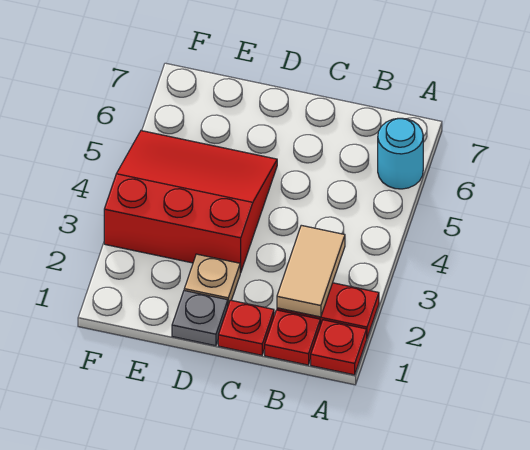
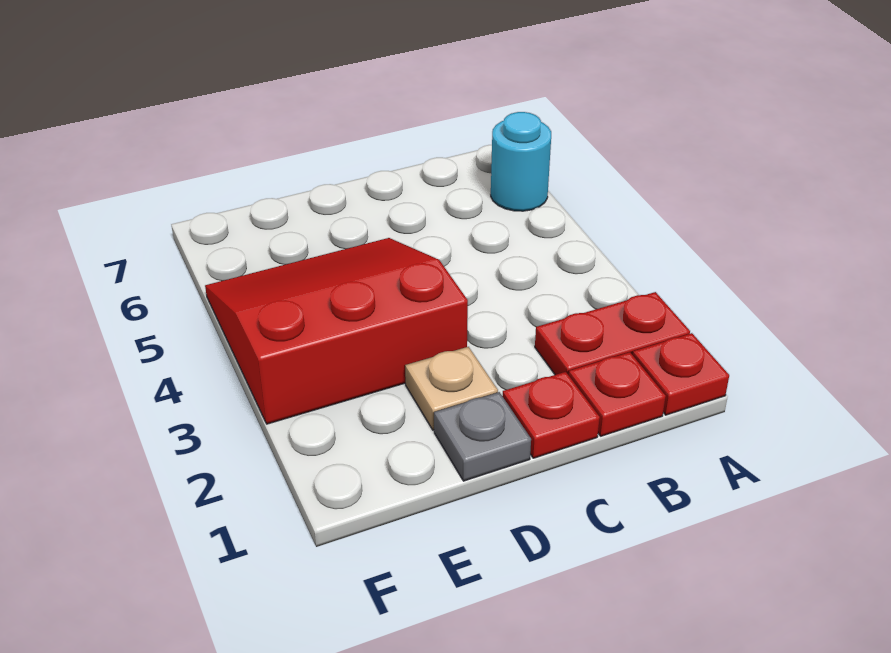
tan tile B2:B3 level 2 -> none

